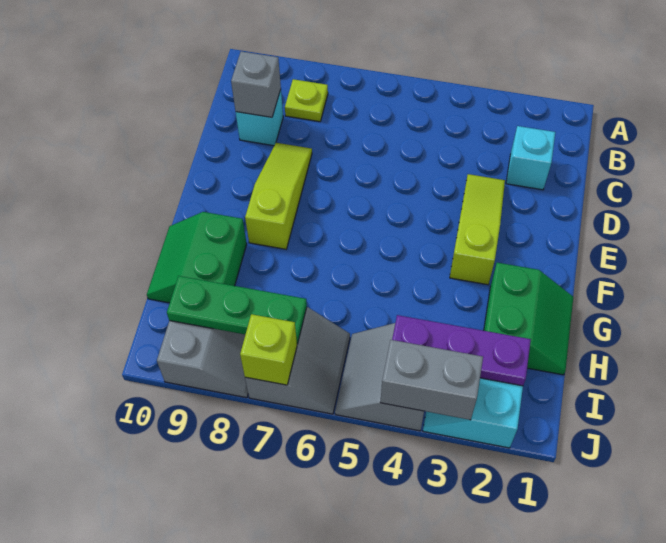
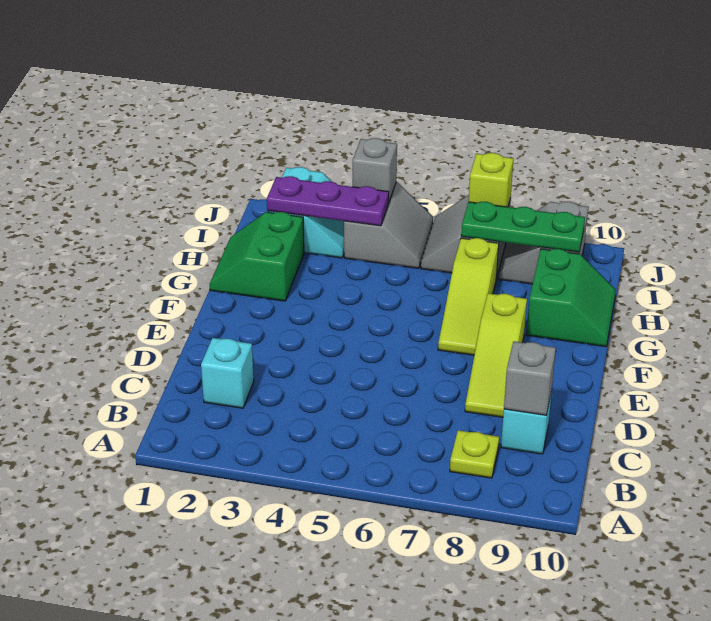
lime slope D3:F3 level 1 top F -> lime slope F7:H7 level 1 top H
grey brick J3:J4 level 2 -> grey brick J4 level 2

